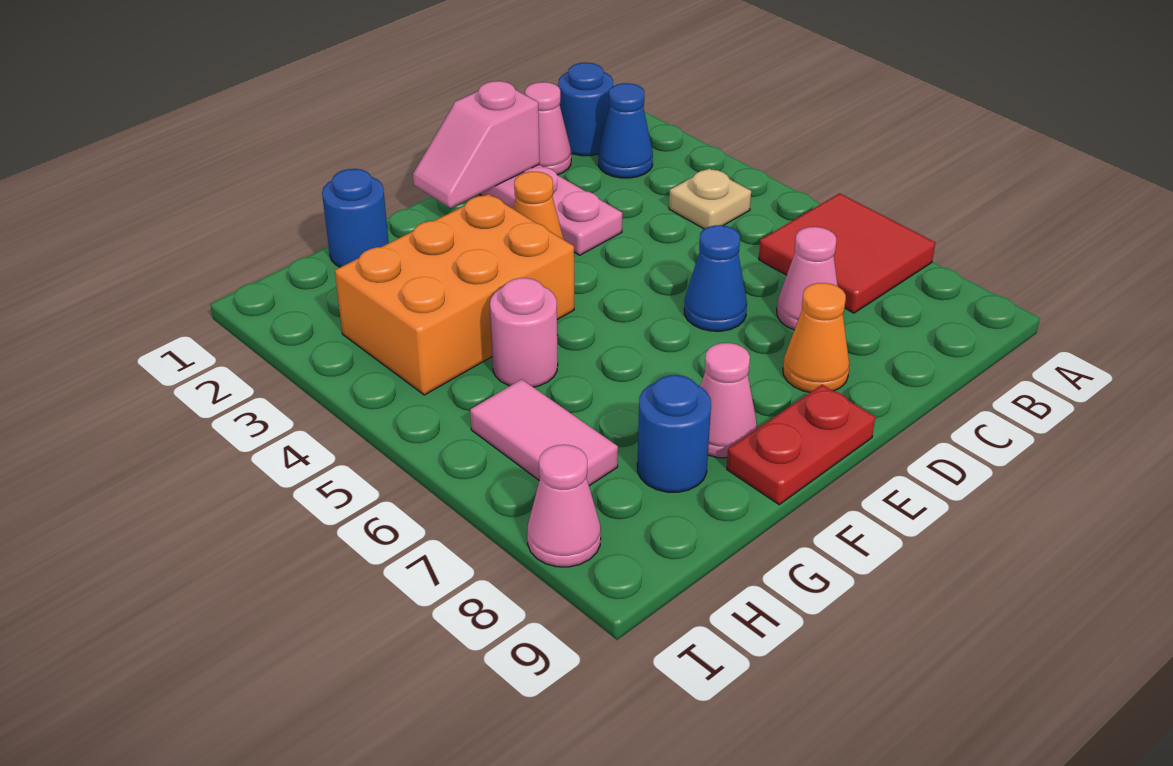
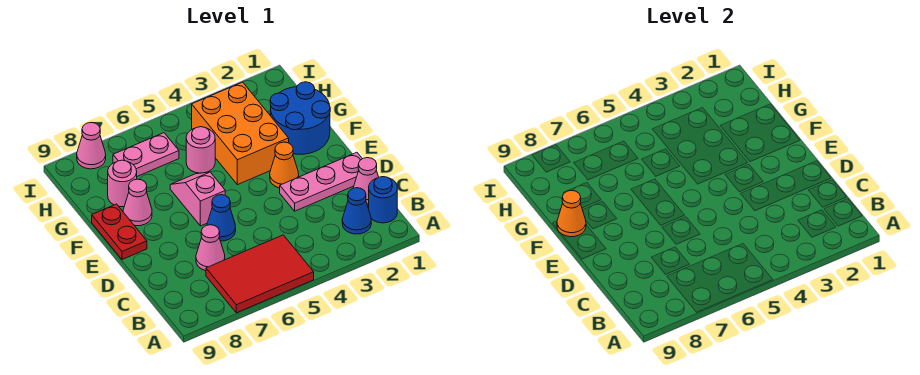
red tile A6:B7 level 1 -> red tile A5:B7 level 1
tan plate B4 level 1 -> none
pink slope D1:E1 level 2 top D -> pink slope E6:F6 level 1 top E
orange cone D8 level 1 -> orange cone F9 level 2
blue round brick G1 level 1 -> blue round brick F1:G2 level 1
blue round brick G8 level 1 -> pink round brick G8 level 1
pink tile H6:H7 level 1 -> pink plate H6:H7 level 1

